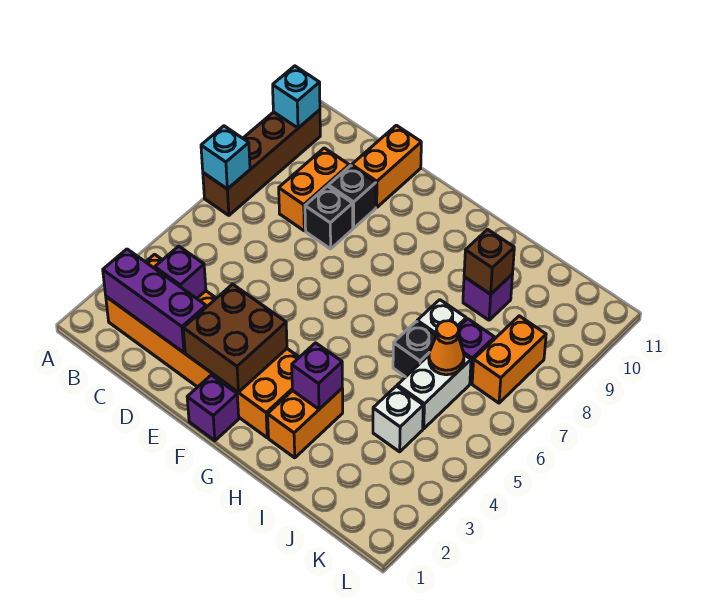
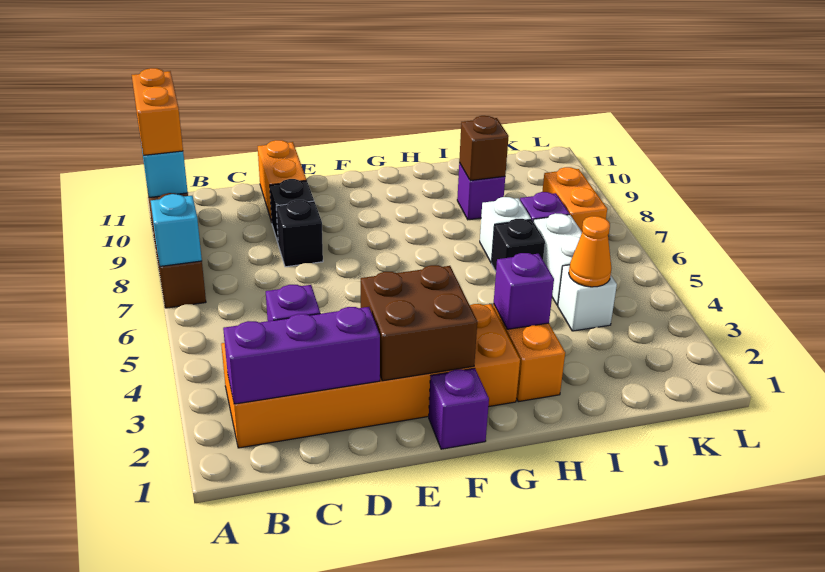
orange brick C8:C9 level 1 -> orange brick A10:A11 level 3
orange cone J6 level 2 -> orange cone J4 level 2

